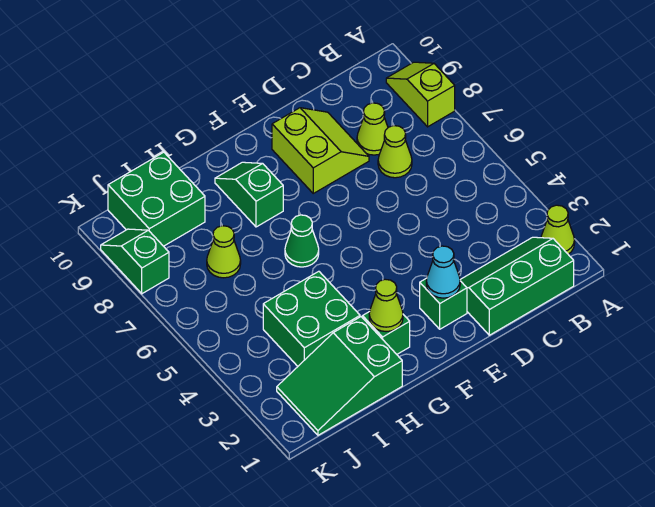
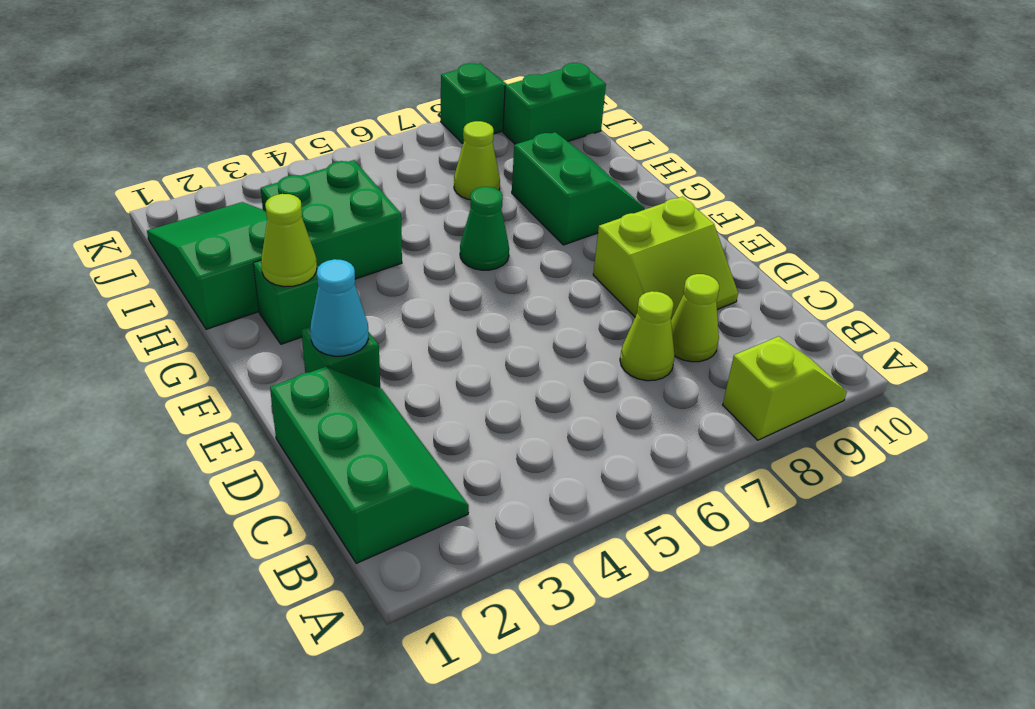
lime cone A2 level 1 -> none
green slope G8:G9 level 1 top 8 -> green slope G8:H9 level 1 top 8
green brick I9:J10 level 1 -> green brick J9:J10 level 1

